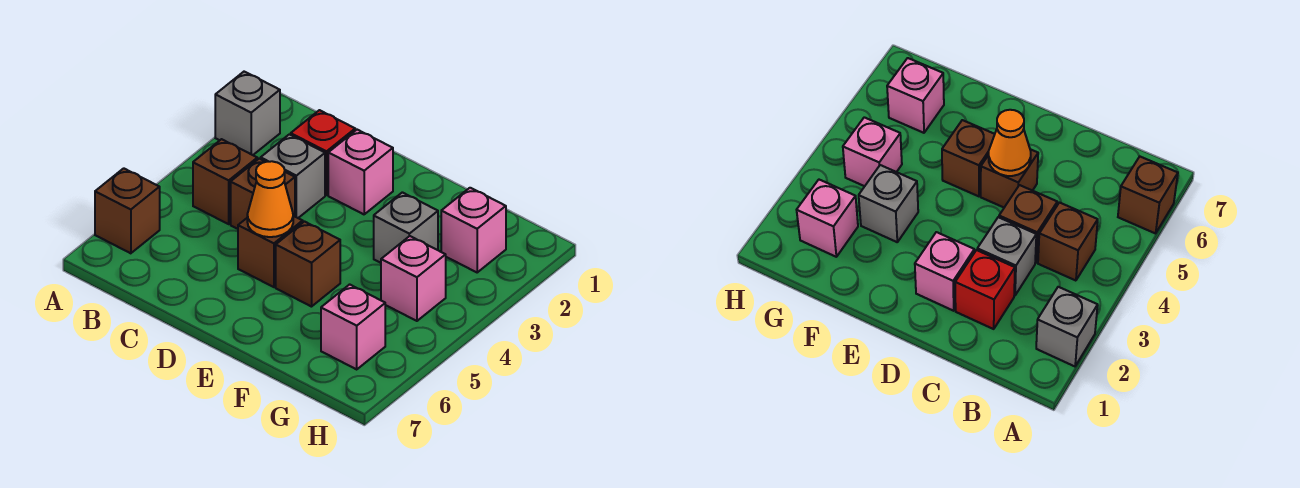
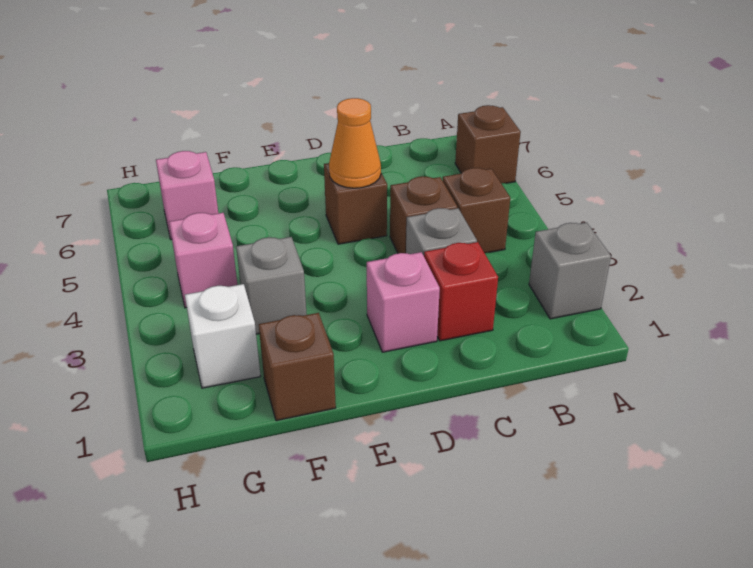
brown brick E5 level 1 -> brown brick F1 level 1
pink brick G2 level 1 -> white brick G2 level 1

